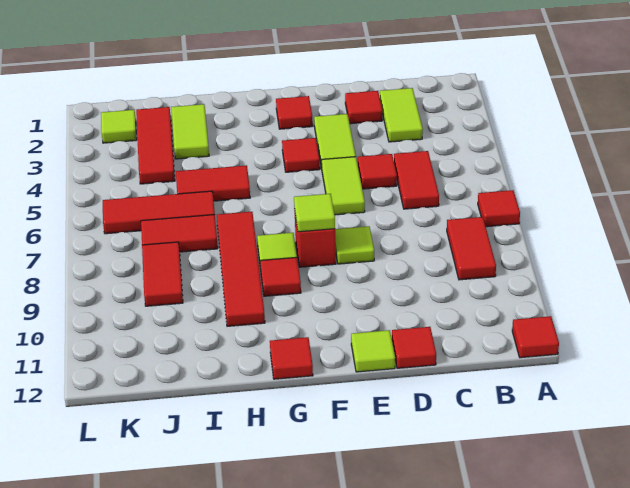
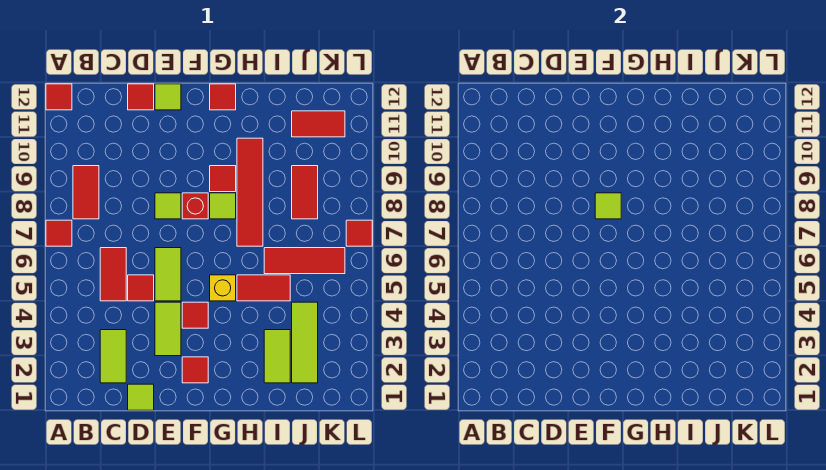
red tile D2 level 1 -> red tile L7 level 1
none -> yellow brick G5 level 1
red tile I7:J7 level 1 -> red tile J11:K11 level 1
red tile J2:J4 level 1 -> lime tile J2:J4 level 1
lime tile K2 level 1 -> lime tile D1 level 1

